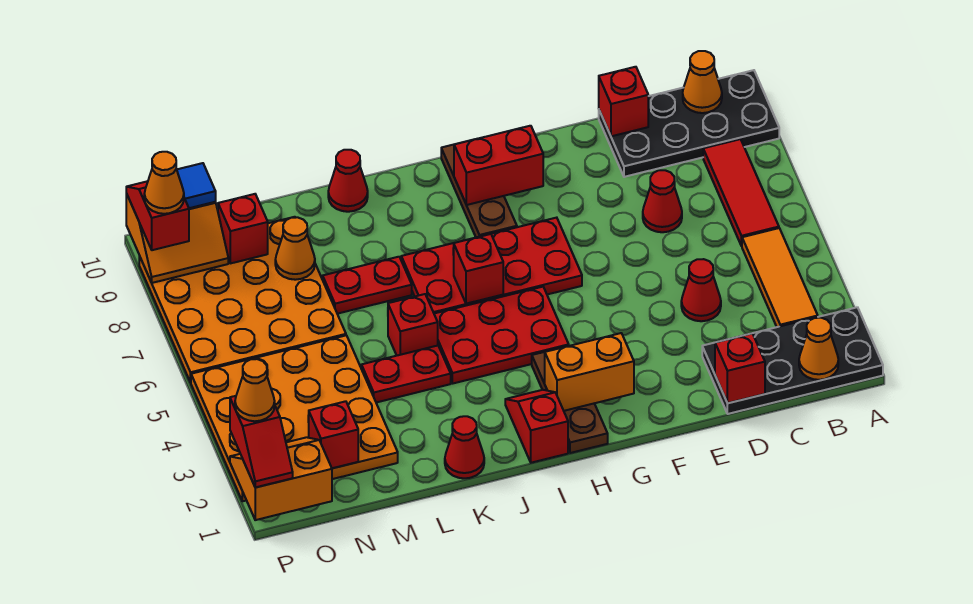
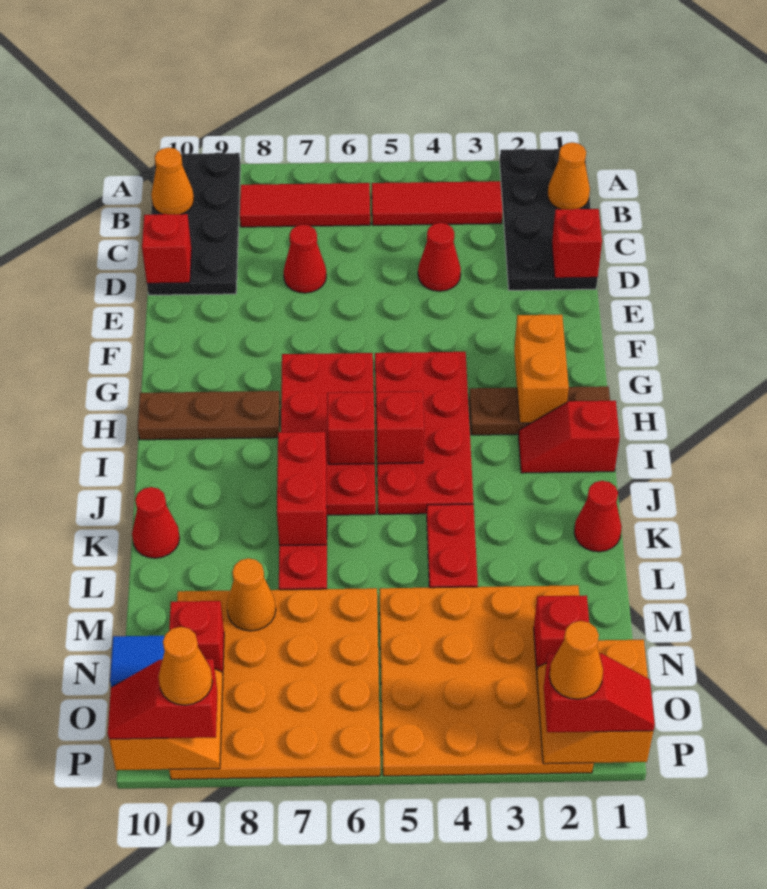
orange tile B3:B5 level 1 -> red tile B3:B5 level 1
red brick G9:H9 level 2 -> red brick J7:K7 level 2
red plate H4:J5 level 1 -> red plate G4:J5 level 1
red brick K5 level 1 -> red brick I5 level 2

